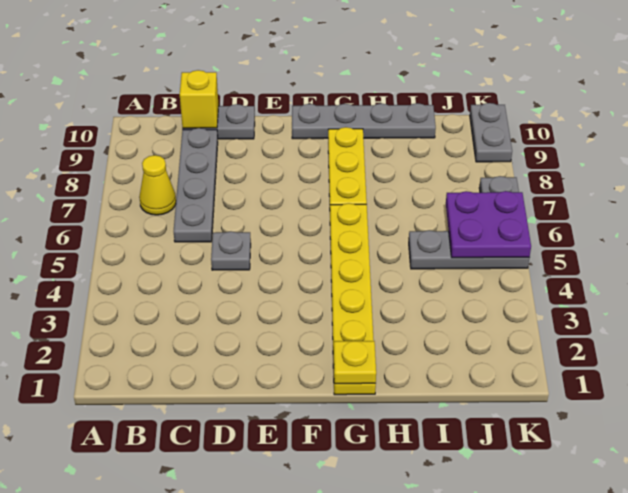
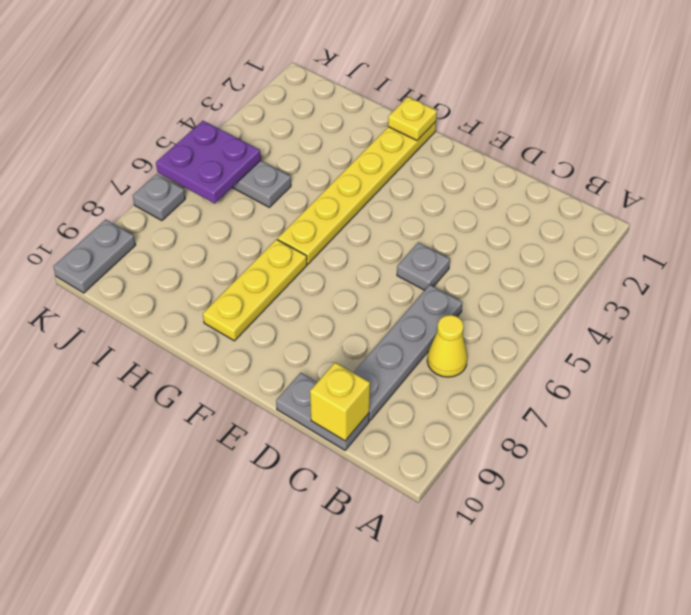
grey plate F10:I10 level 1 -> none

